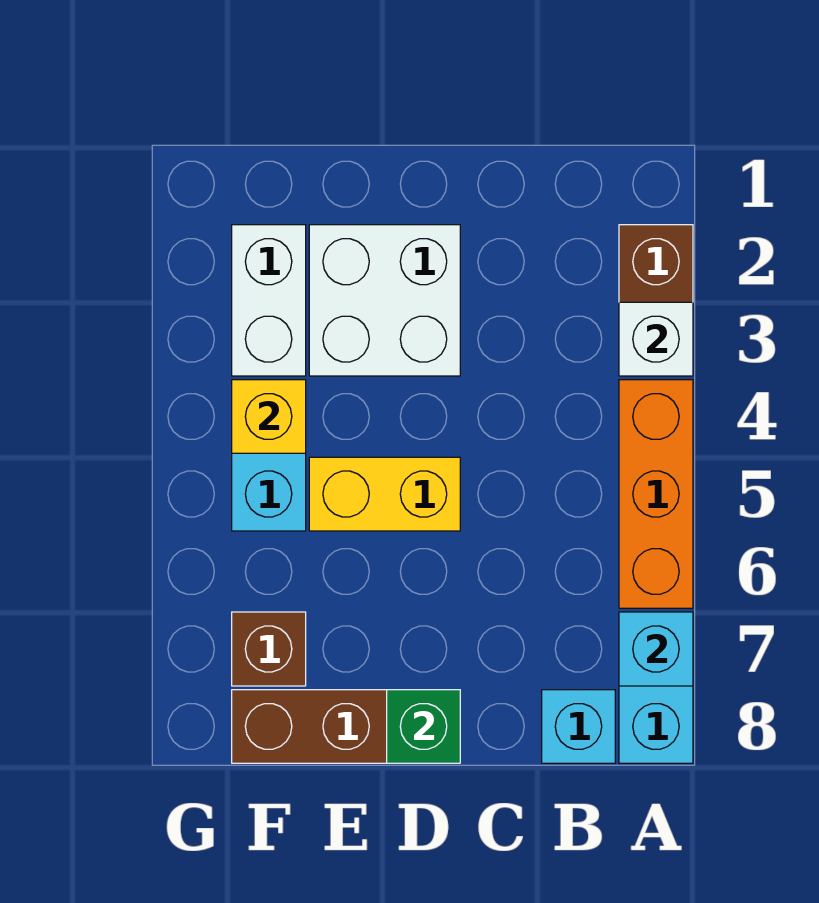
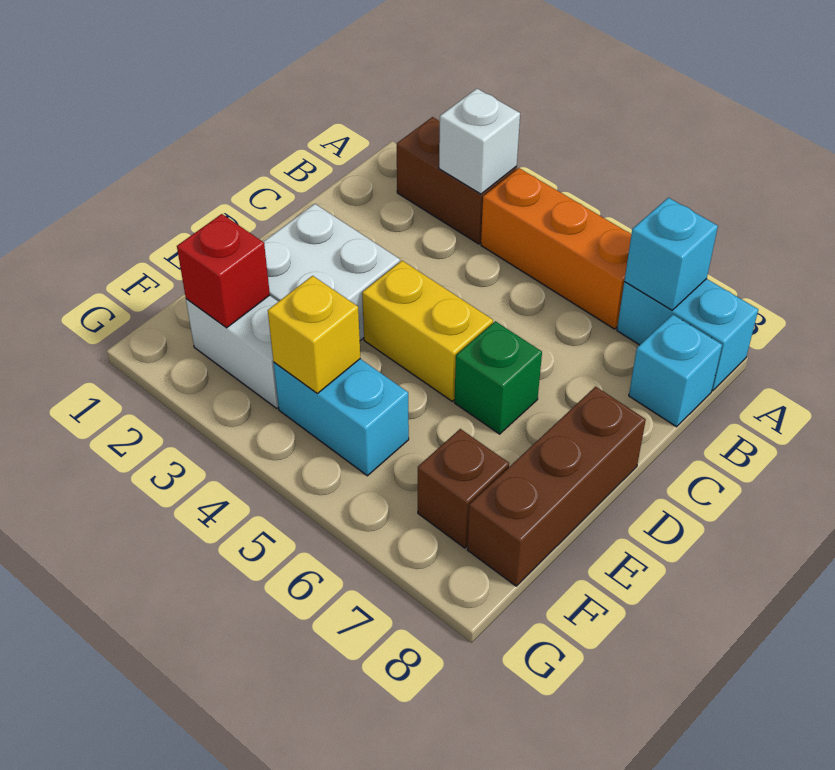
yellow brick D5:E5 level 1 -> yellow brick D4:D5 level 1
green brick D8 level 2 -> green brick D6 level 1
none -> red brick F2 level 2

